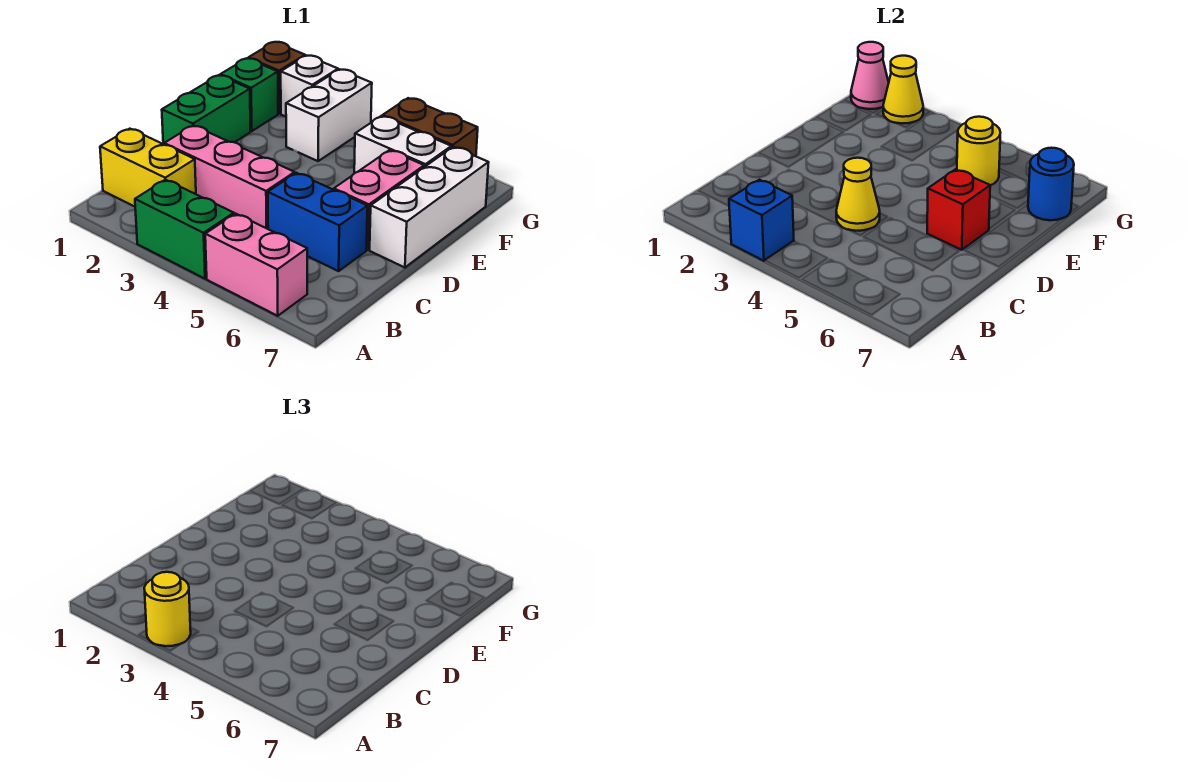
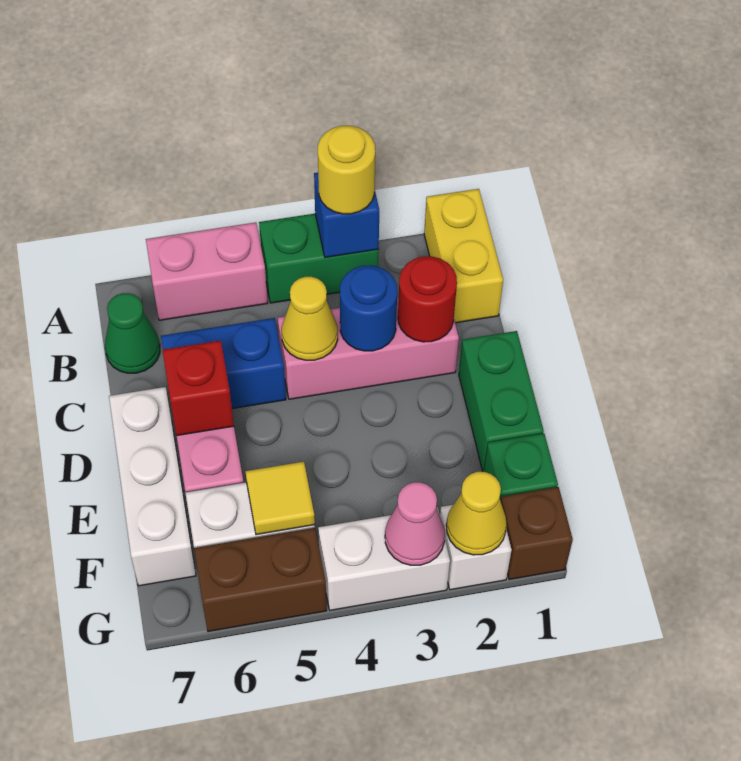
yellow brick B1:B2 level 1 -> yellow brick A1:B1 level 1
none -> green cone B7 level 1
none -> red round brick C2 level 2
white brick F3:G3 level 1 -> white brick G3:G4 level 1
yellow round brick F5 level 2 -> yellow tile F5 level 2
blue round brick F7 level 2 -> blue round brick C3 level 2
pink cone G1 level 2 -> pink cone G3 level 2

